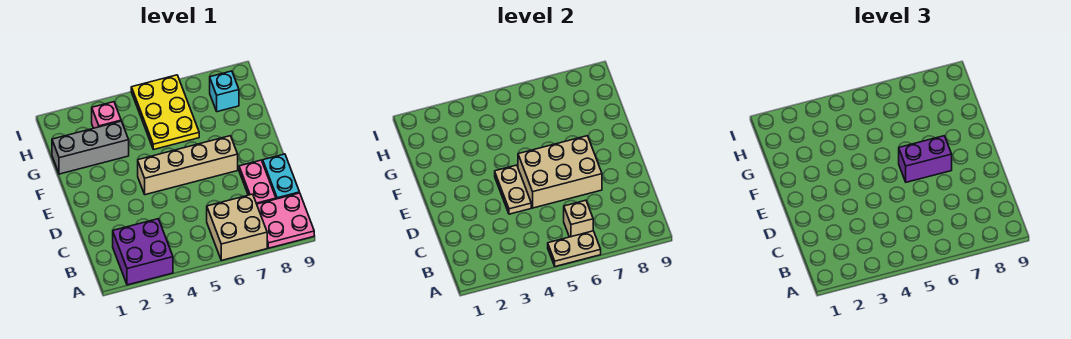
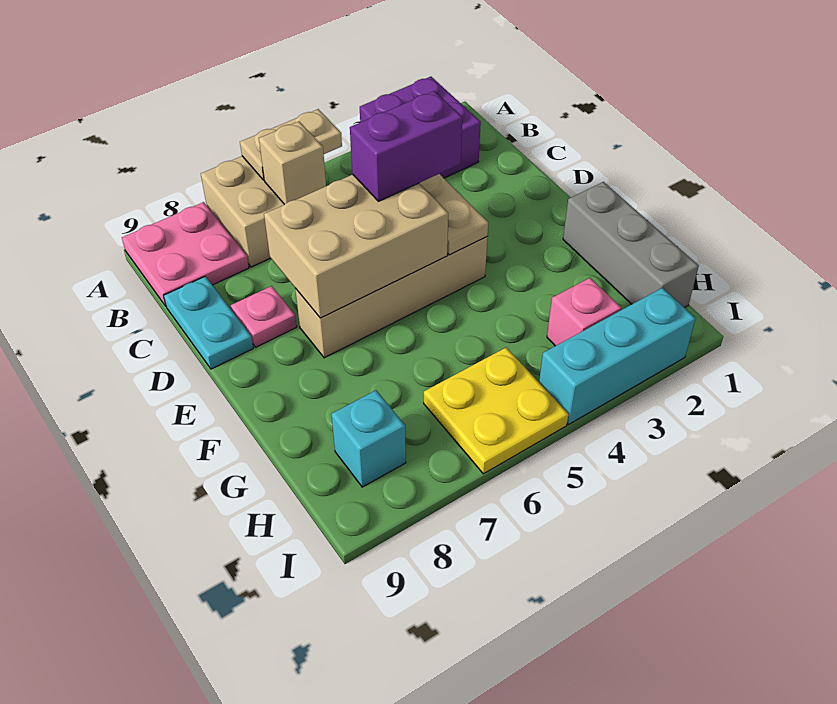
pink plate C8:D8 level 1 -> pink plate D8 level 1
purple brick E6:E7 level 3 -> purple brick D4:D5 level 3
grey brick G1:G3 level 1 -> grey brick F1:H1 level 1
yellow plate G5:I6 level 1 -> yellow plate H5:I6 level 1
none -> cyan brick I2:I4 level 1

